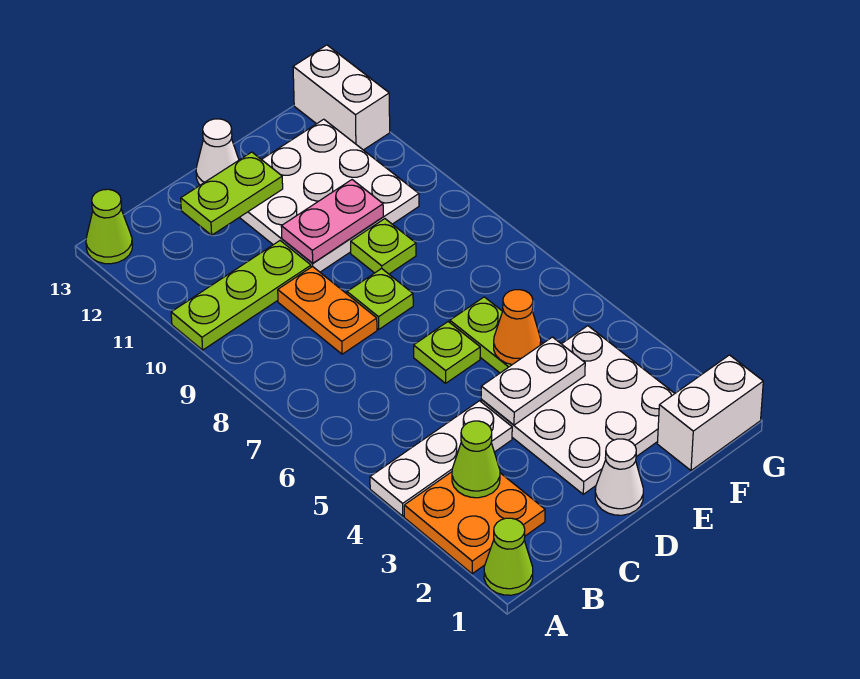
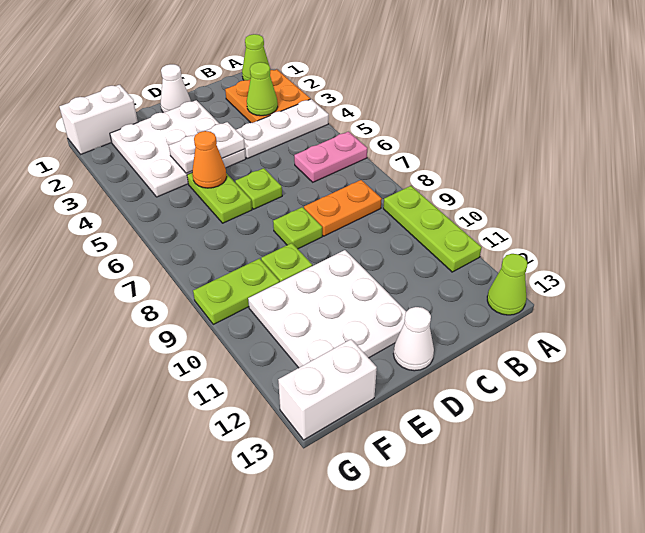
lime plate A10:C10 level 1 -> lime plate A9:A11 level 1
orange plate C8:C9 level 1 -> orange plate B8:C8 level 1
lime plate C12:D12 level 2 -> lime plate F9:G9 level 1
pink plate D10:E10 level 2 -> pink plate A6:B6 level 1
white brick G12:G13 level 1 -> white brick F13:G13 level 1

